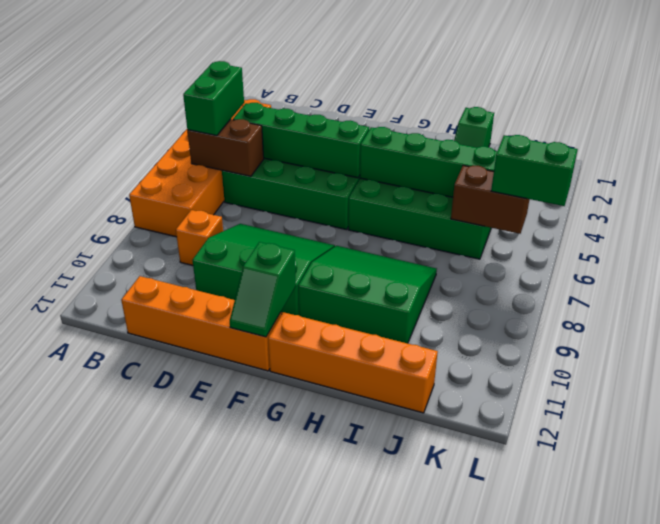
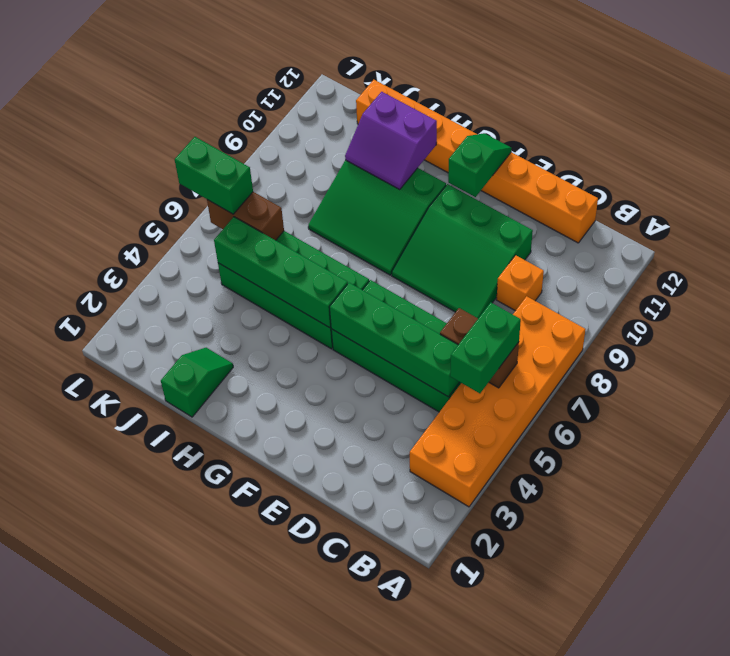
none -> purple slope H10:I11 level 2 top 11

